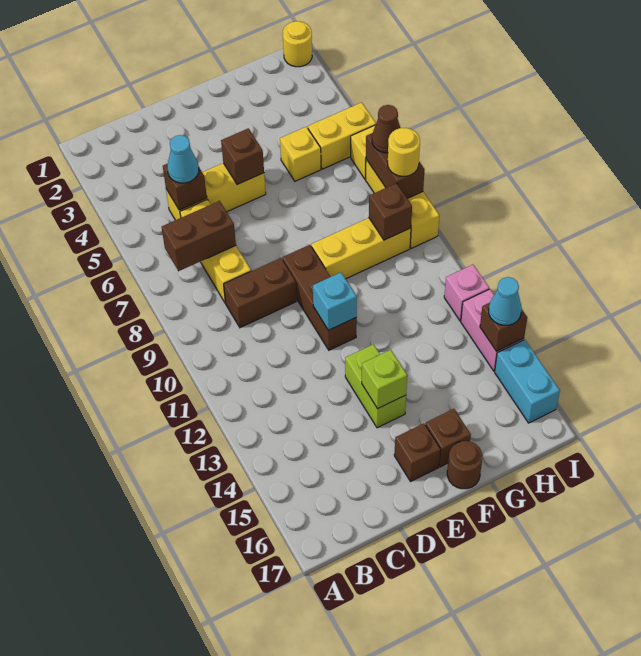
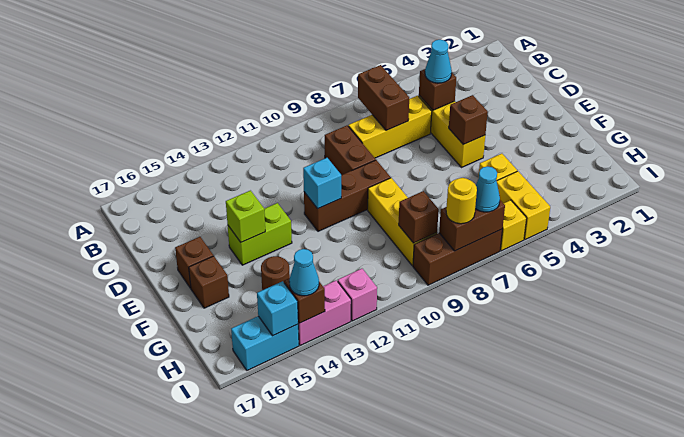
brown round brick F17 level 1 -> brown round brick G14 level 1
yellow round brick I1 level 1 -> none
yellow brick I7:I9 level 1 -> brown brick I7:I9 level 1
brown cone I7 level 3 -> cyan cone I7 level 3
none -> cyan brick I15 level 2

